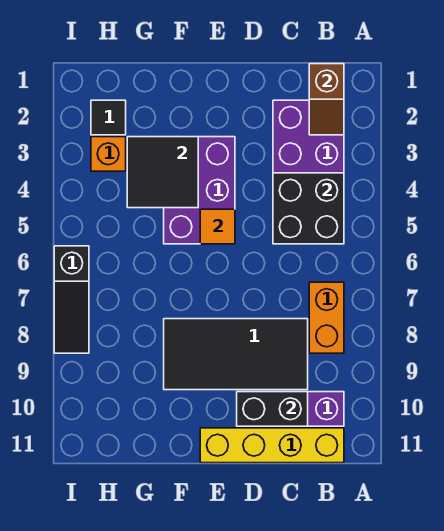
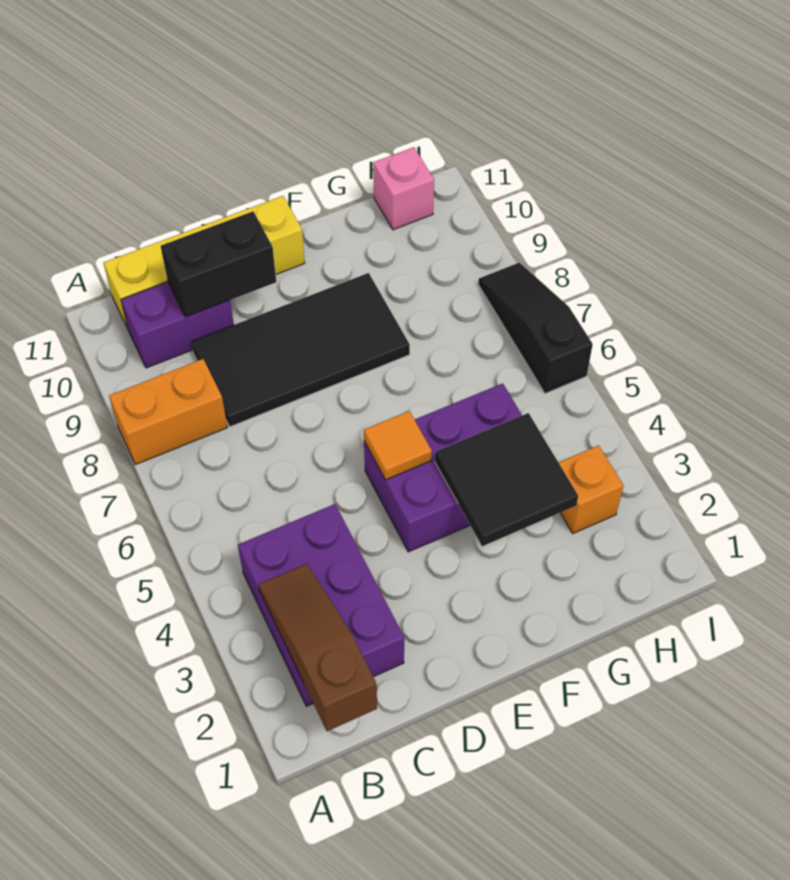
brown slope B1:B2 level 2 top 1 -> brown slope B1:B3 level 2 top 1
black brick B4:C5 level 2 -> none
orange brick B7:B8 level 1 -> orange brick A8:B8 level 1
purple brick E3:F5 level 1 -> purple brick E4:G5 level 1
black tile H2 level 1 -> none
none -> pink brick H11 level 1

